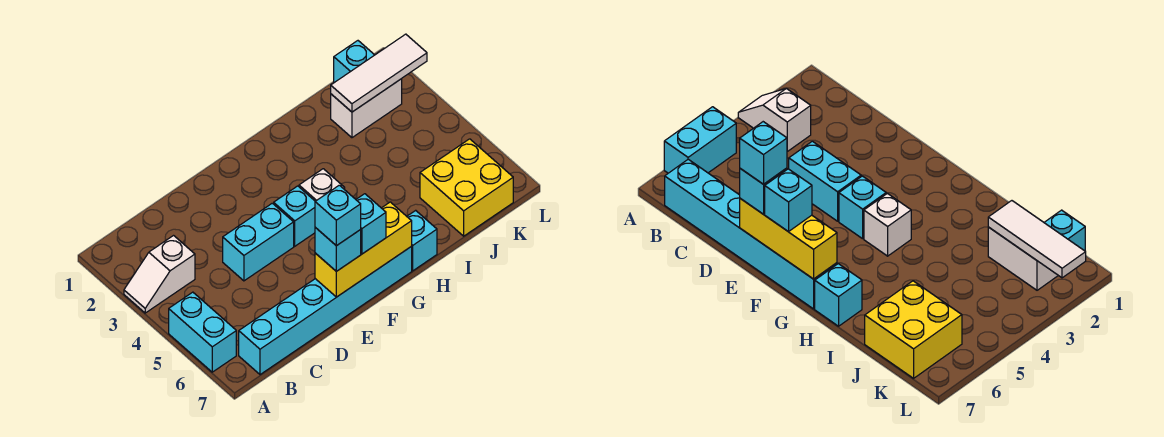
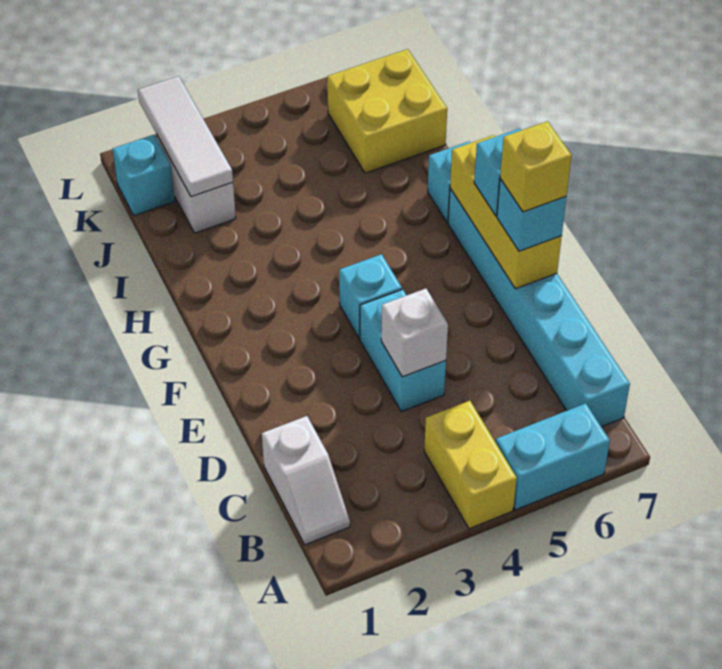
white slope A3:B3 level 1 top B -> white slope B1:C1 level 1 top C
none -> yellow brick A4:B4 level 1
cyan brick E7 level 4 -> yellow brick E7 level 4
white brick G4 level 1 -> white brick D4 level 2

